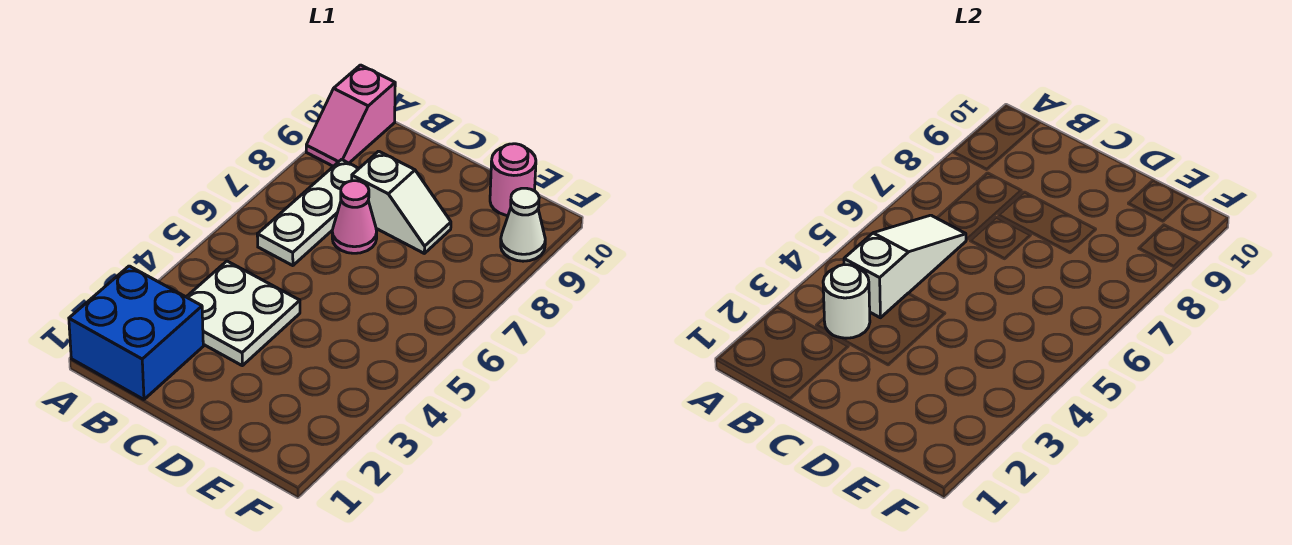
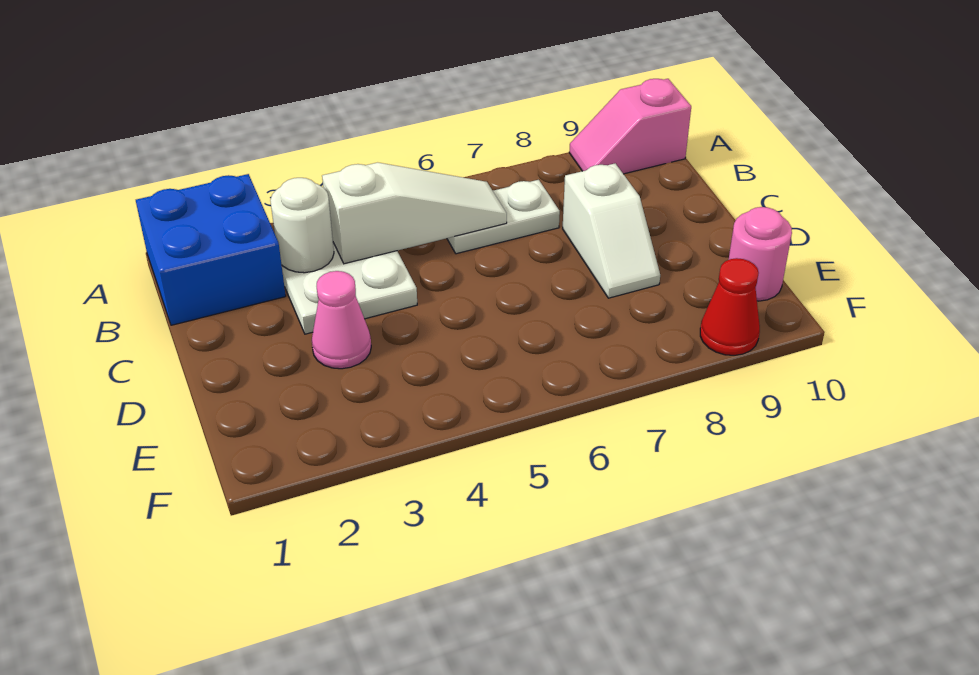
white plate B6:B8 level 1 -> white plate B6:B7 level 1
pink cone C7 level 1 -> pink cone D3 level 1
white cone F9 level 1 -> red cone F9 level 1

